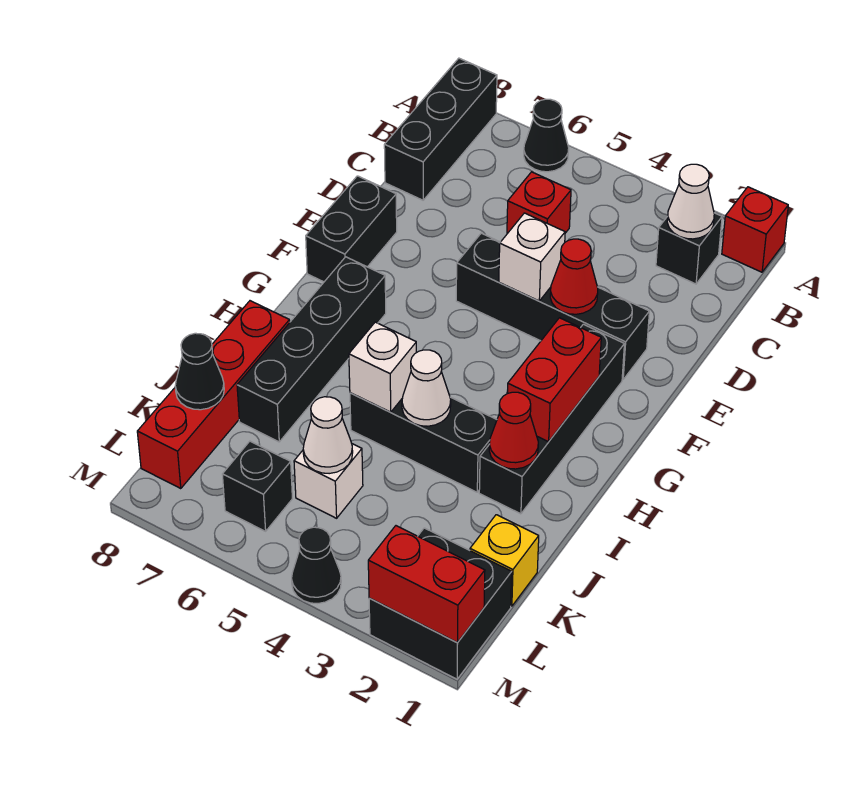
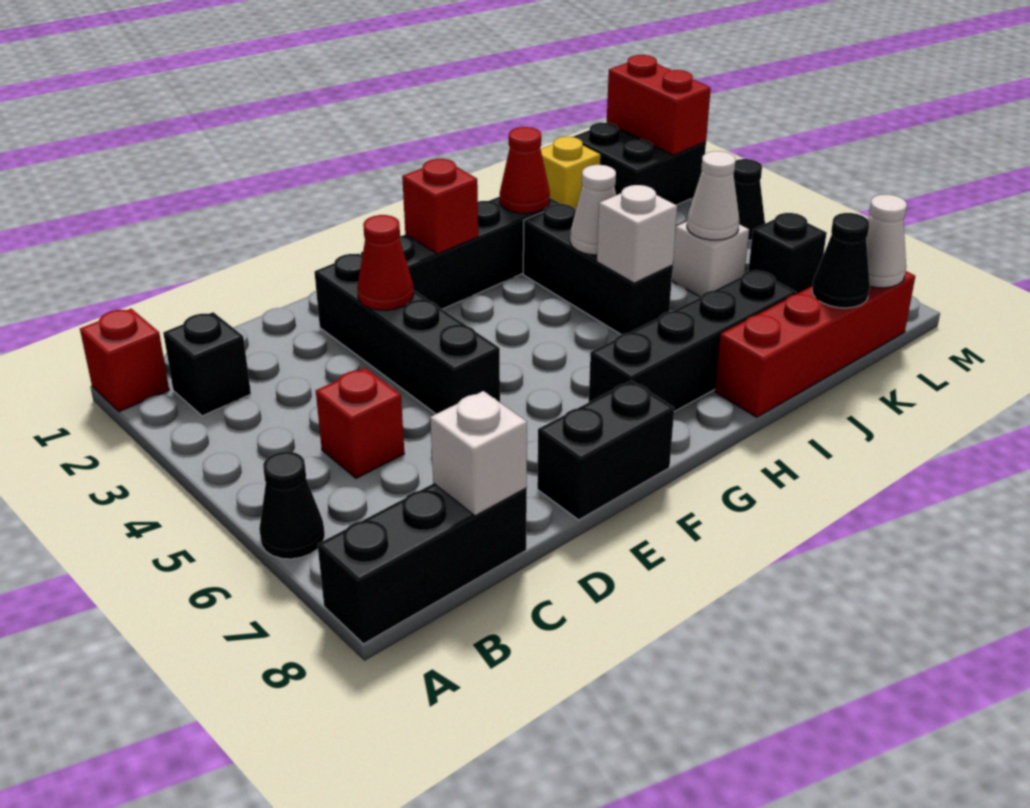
white cone B2 level 2 -> white cone L8 level 2
white brick E4 level 2 -> white brick C8 level 2
red brick G2:H2 level 2 -> red brick G2 level 2

